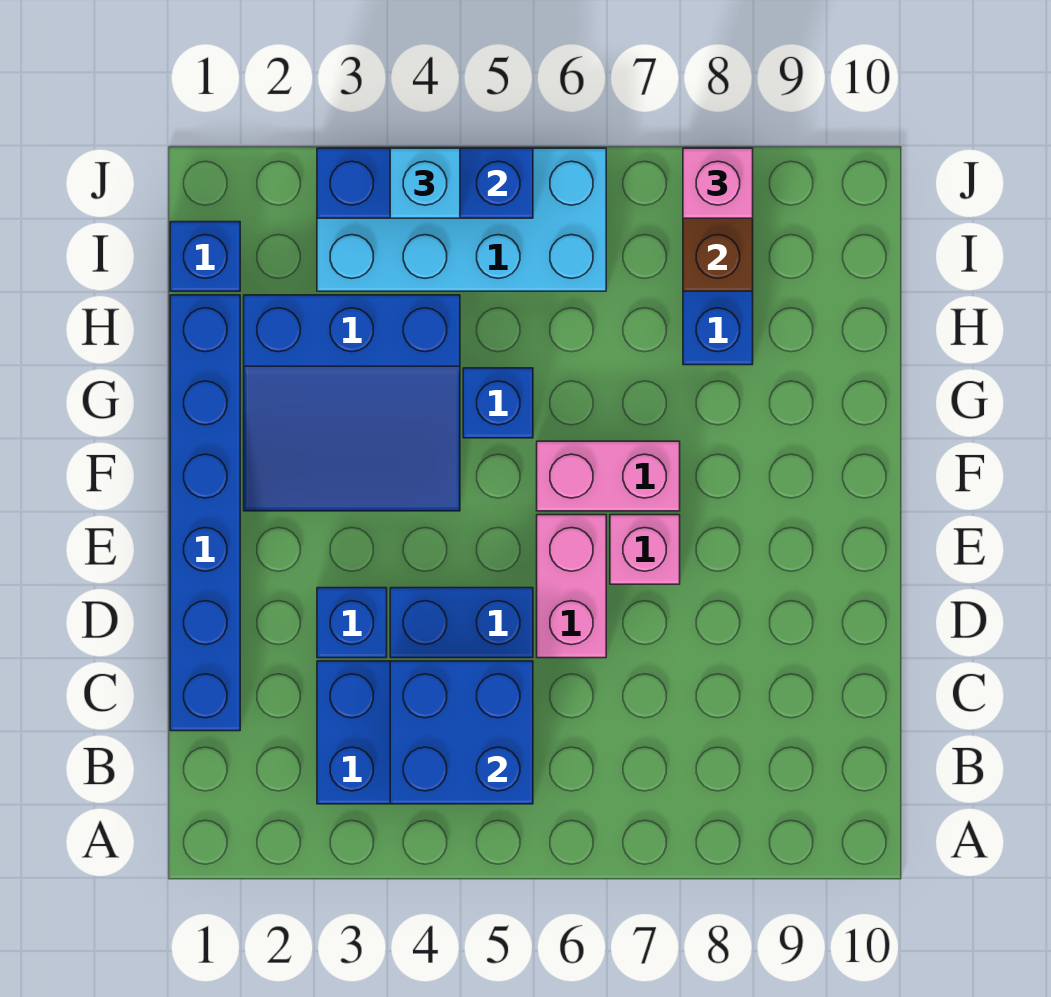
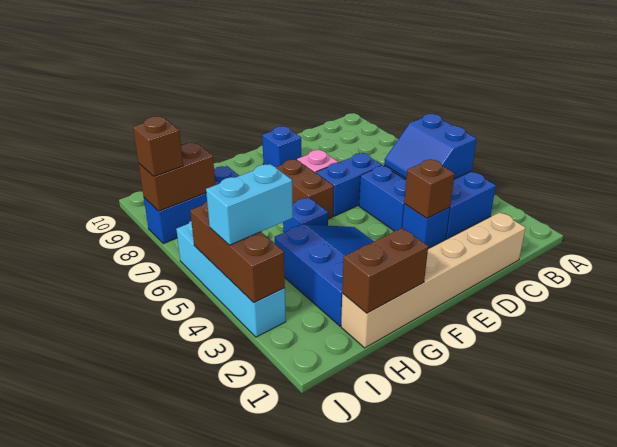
blue brick B4:C5 level 2 -> blue slope B4:C5 level 2 top B
blue brick C1:H1 level 1 -> tan brick C1:H1 level 1
none -> brown brick D3 level 2
pink brick D6:E6 level 1 -> blue brick D6:E6 level 1
pink brick F6:F7 level 1 -> brown brick F6:F7 level 1
none -> brown brick G1:H1 level 2
blue brick I1 level 1 -> blue brick E9 level 1
cyan brick I3:J6 level 1 -> cyan brick J3:J6 level 1
blue brick J3:J5 level 2 -> brown brick J3:J5 level 2
cyan brick J4 level 3 -> cyan brick I4:J4 level 3
pink brick J8 level 3 -> brown brick J8 level 3

